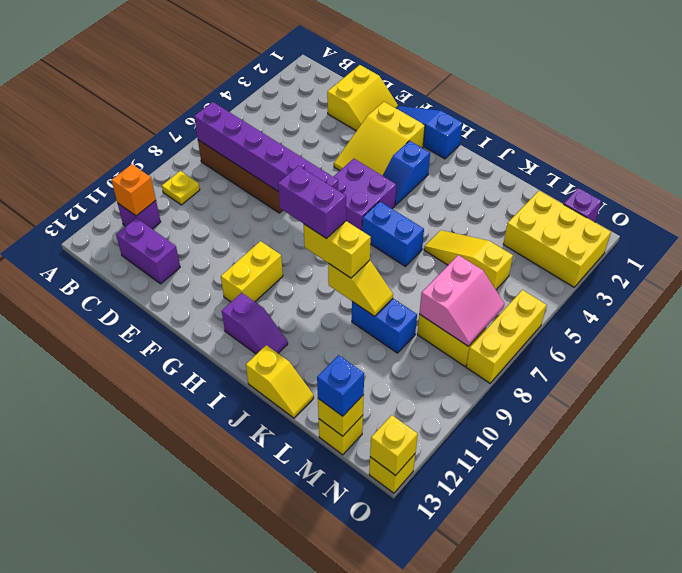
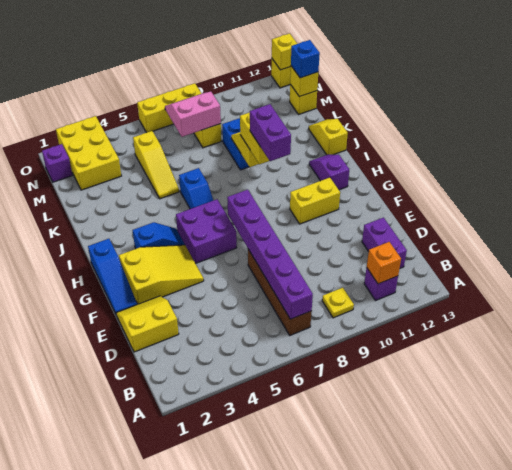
blue brick I6:J6 level 1 -> blue slope I6:J6 level 1 top J

